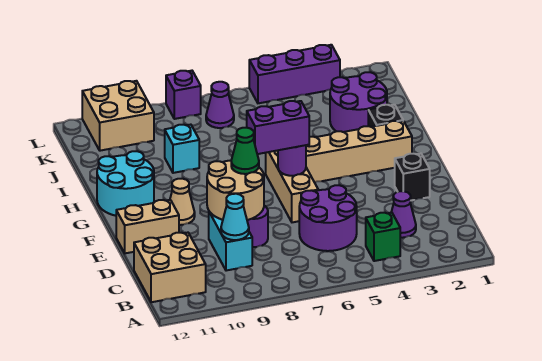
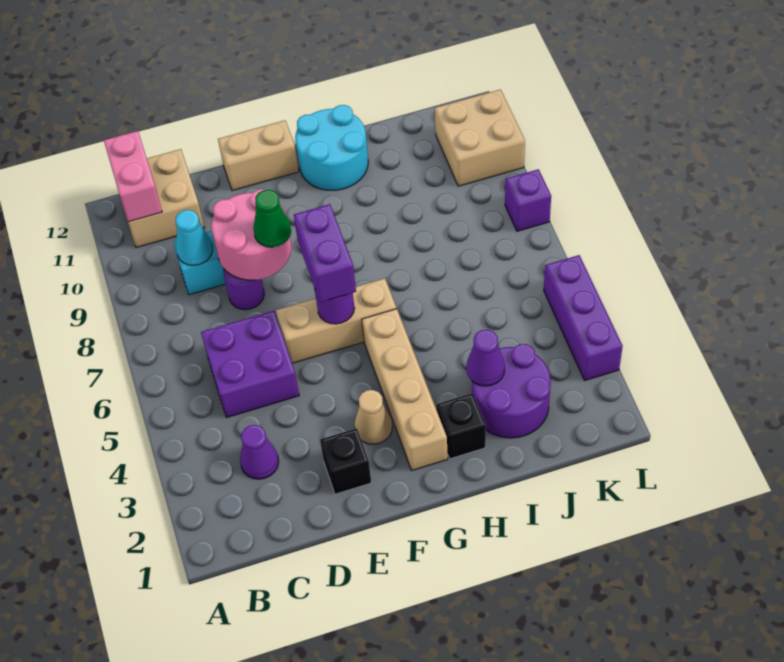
green brick B4 level 1 -> none
none -> pink brick B11:B12 level 2
purple round brick C5:D6 level 1 -> purple brick C5:D6 level 1
tan round brick D8:E9 level 2 -> pink round brick D8:E9 level 2
tan brick E11:E12 level 1 -> tan brick E12:F12 level 1
tan cone F10 level 1 -> tan cone F3 level 1
cyan brick I9 level 1 -> none
purple cone K7 level 1 -> purple cone I3 level 2

